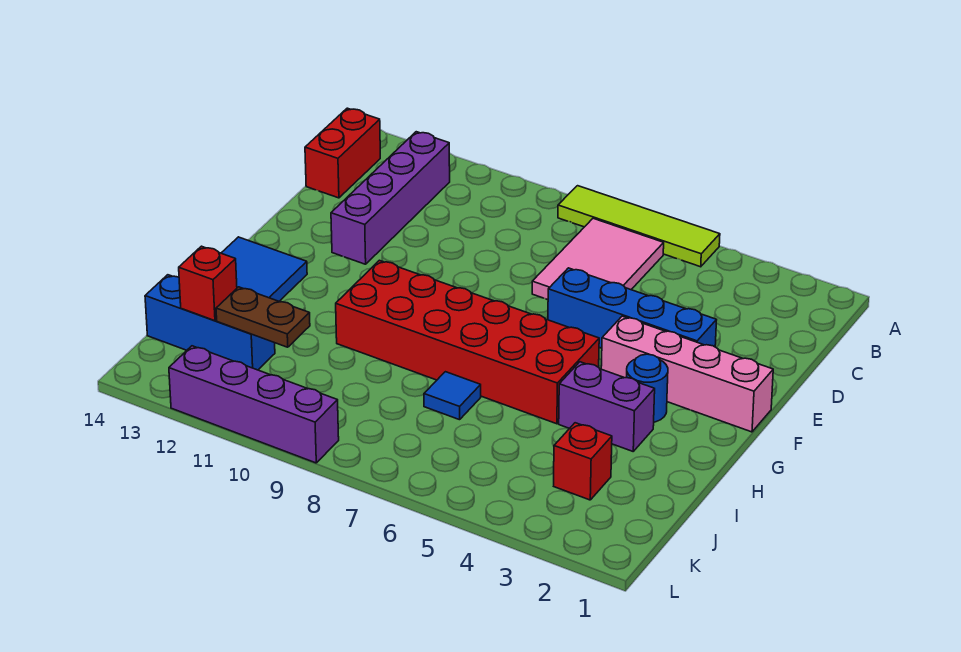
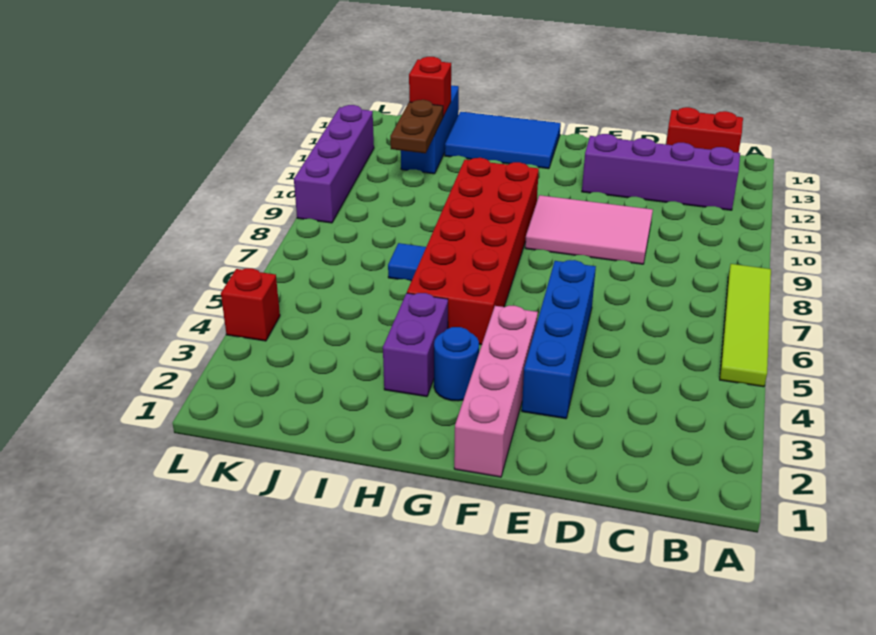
pink tile B6:D7 level 1 -> pink tile D9:F10 level 1
red brick J3 level 1 -> red brick L4 level 1

